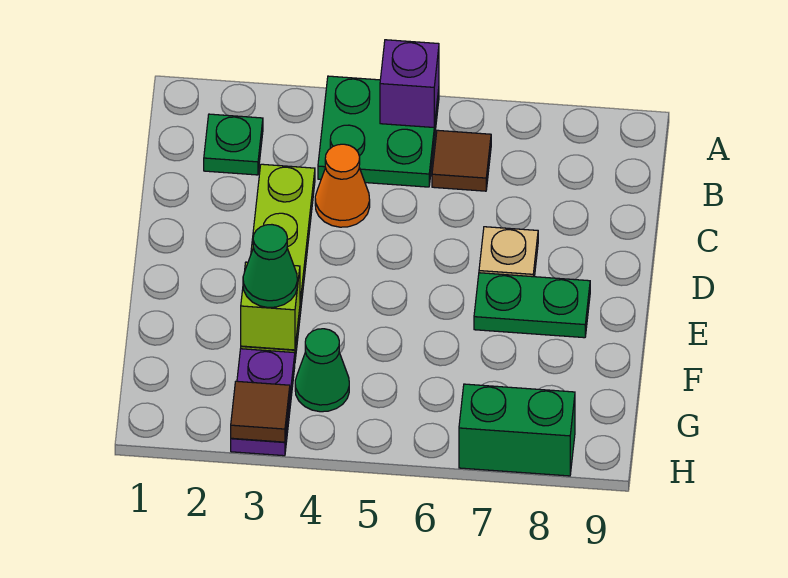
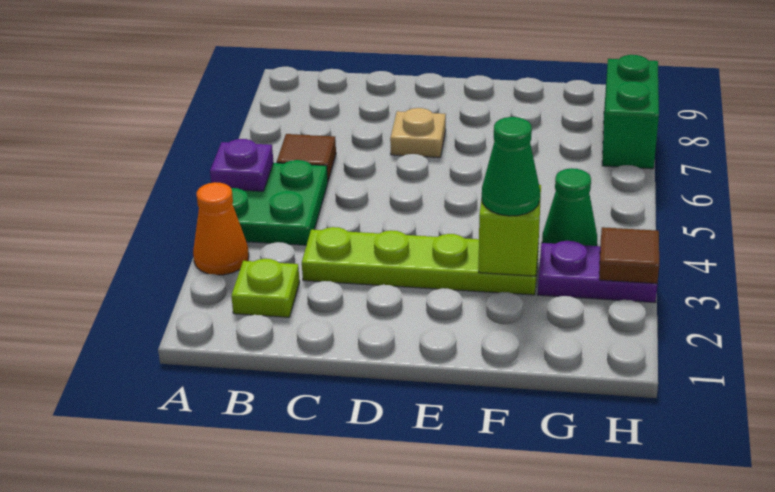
purple brick A5 level 2 -> purple plate A5 level 2
green plate B2 level 1 -> lime plate B2 level 1
orange cone C4 level 1 -> orange cone A3 level 1
green plate E7:E8 level 1 -> none

